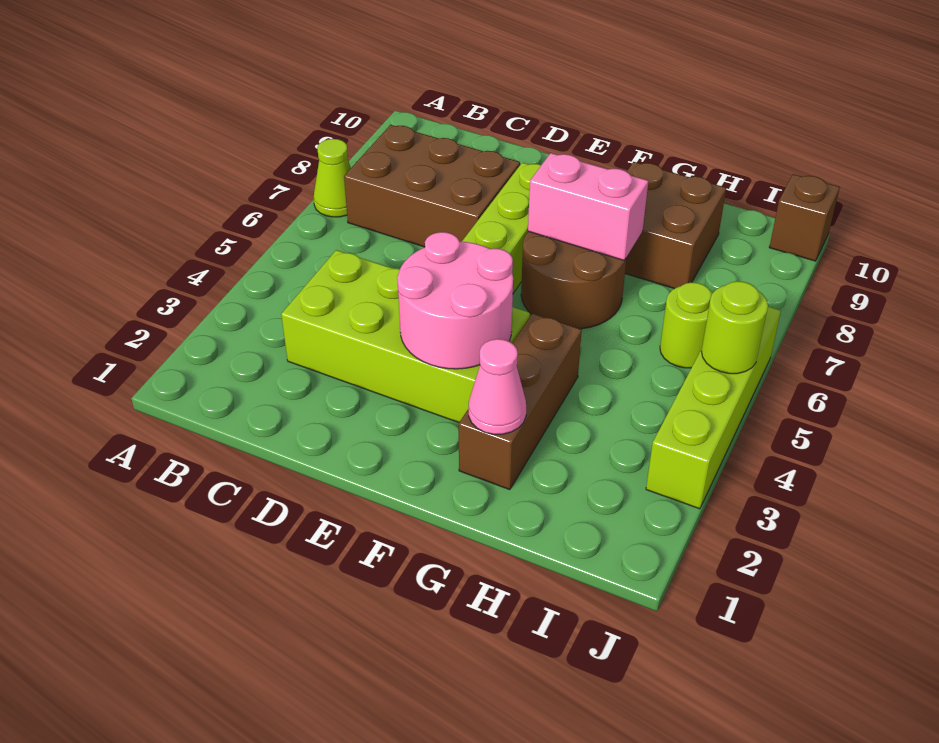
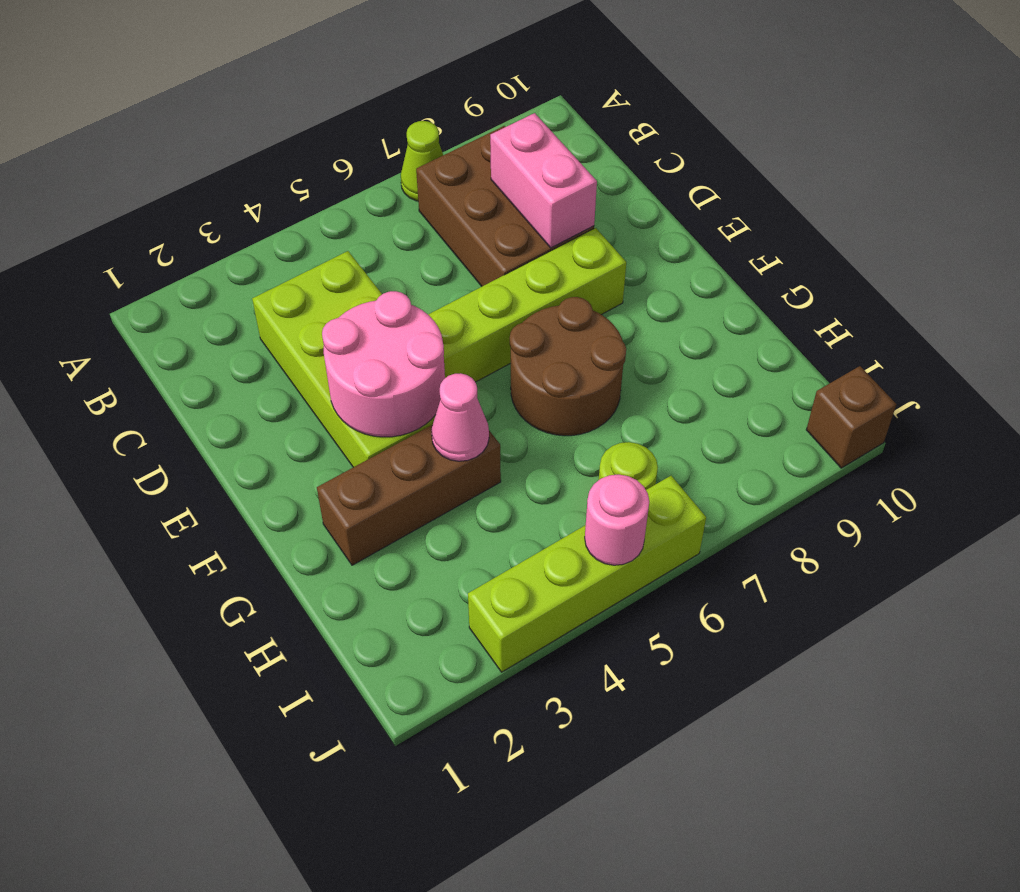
pink brick F7:G7 level 2 -> pink brick C8:D8 level 2
pink cone G2 level 2 -> pink cone G4 level 2
brown brick G8:H9 level 1 -> none
lime round brick J5 level 2 -> pink round brick J5 level 2

